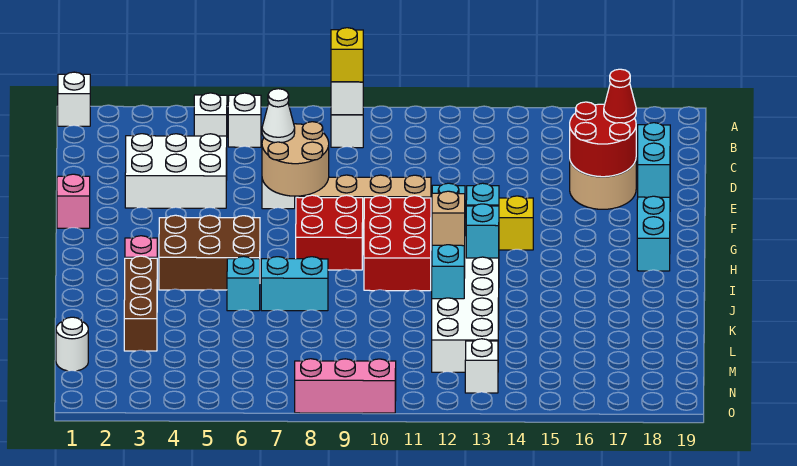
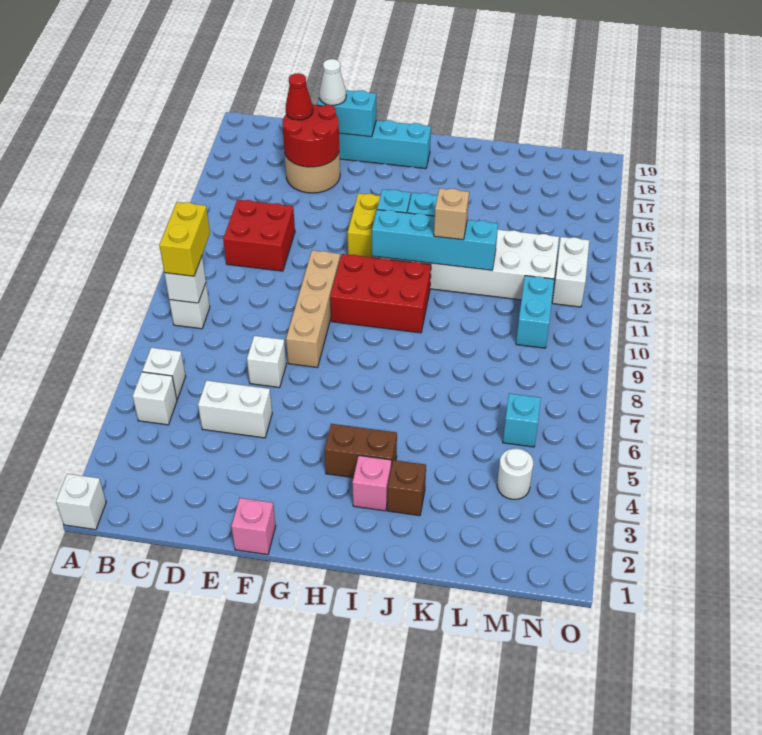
yellow brick B9 level 3 -> yellow brick B9:B10 level 3
white brick D3:E5 level 1 -> white brick D5:E5 level 1
tan round brick E7:F8 level 2 -> none
white cone E7 level 3 -> white cone E18 level 3
red brick G8:H9 level 1 -> red brick C12:D13 level 1
brown brick H4:I6 level 1 -> brown brick H4:I4 level 1
brown brick J3:L3 level 1 -> brown brick J3 level 1
cyan brick J6 level 1 -> cyan brick M6 level 1
cyan brick J7:J8 level 1 -> cyan brick M10:M11 level 1
white round brick M1 level 1 -> white round brick M4 level 1
white brick N13 level 1 -> white brick N12:N13 level 1
pink brick O8:O10 level 1 -> none

